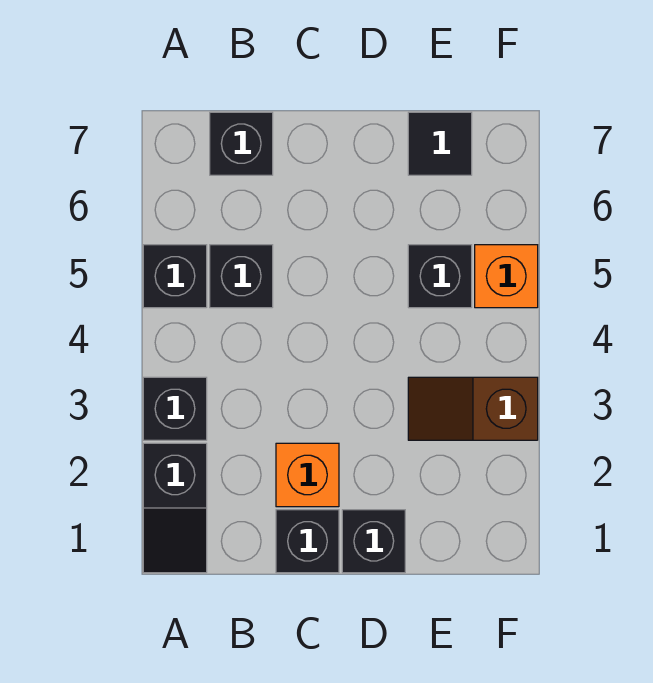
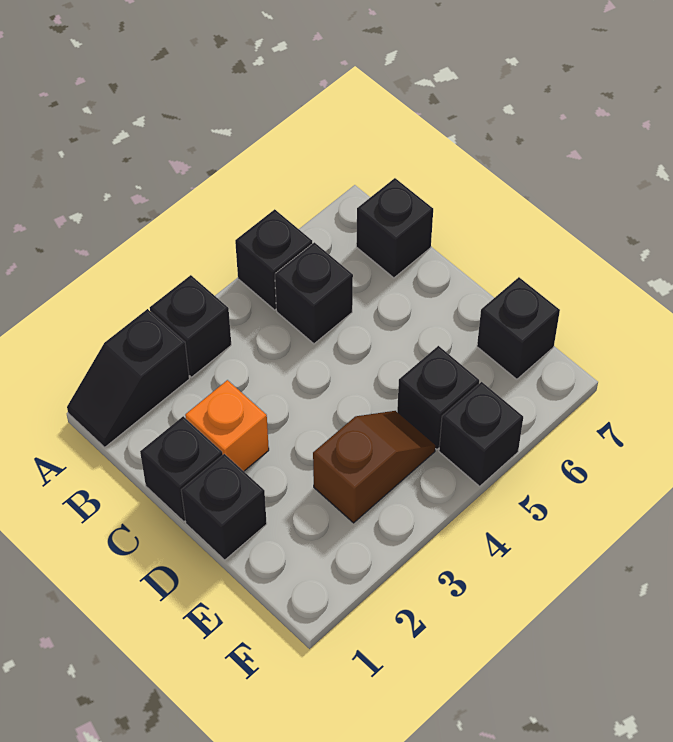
brown slope E3:F3 level 1 top F -> brown slope E3:E4 level 1 top 3
black tile E7 level 1 -> black brick E7 level 1
orange brick F5 level 1 -> black brick F5 level 1

